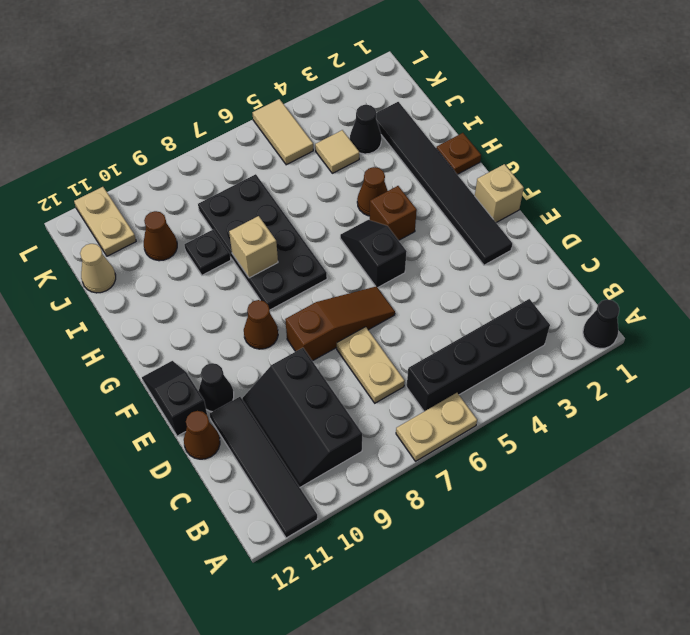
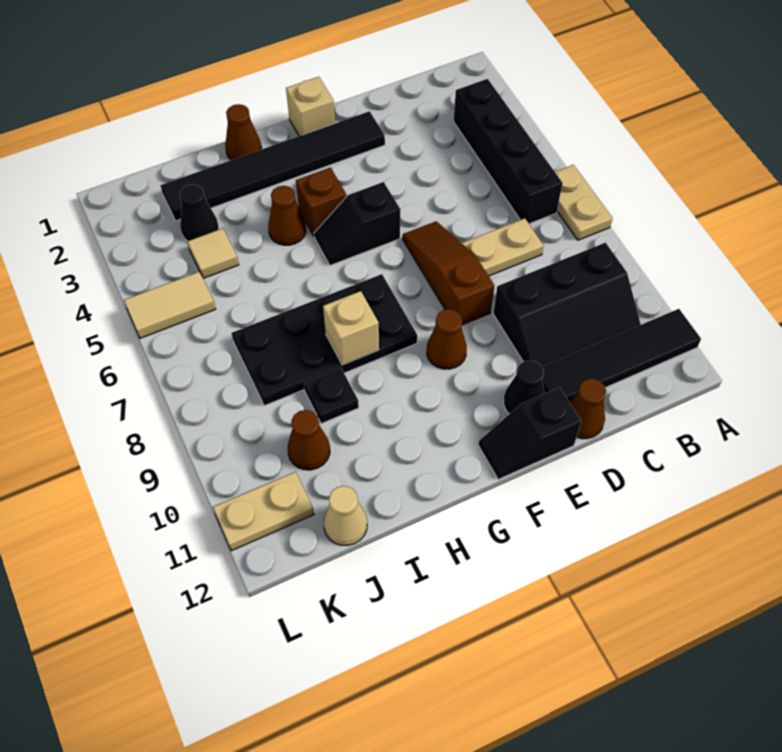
black cone A1 level 1 -> none
brown plate H1 level 1 -> brown cone H1 level 1

